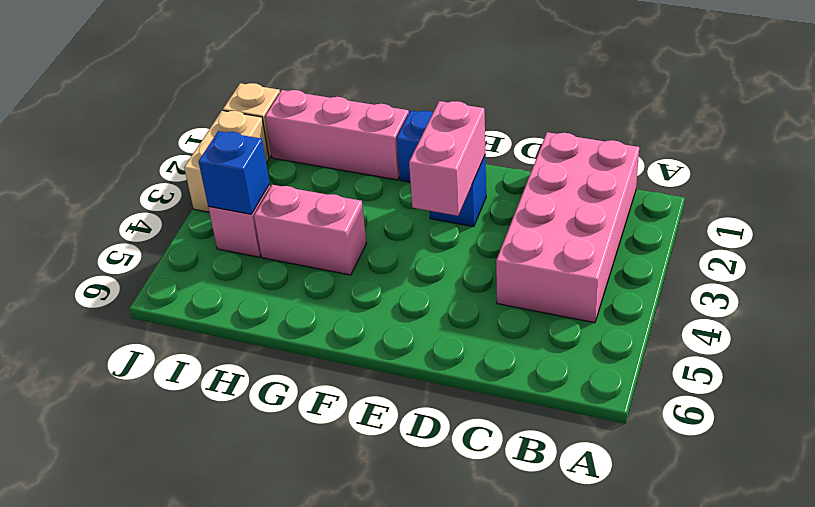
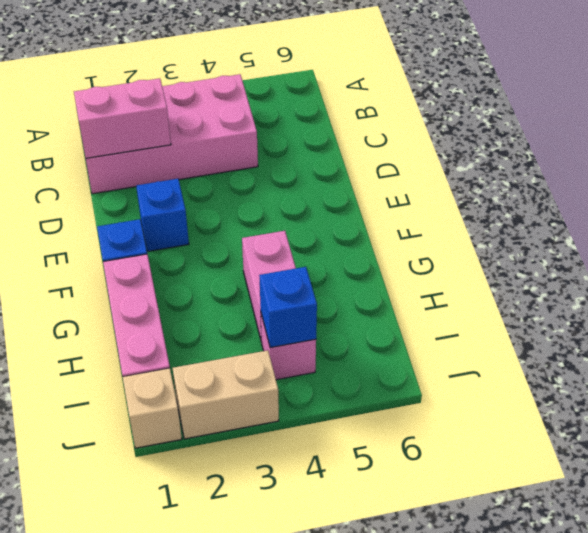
pink brick E2:E3 level 2 -> pink brick C1:C2 level 2

